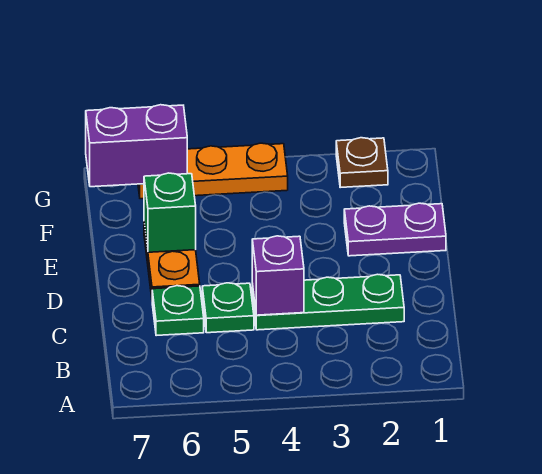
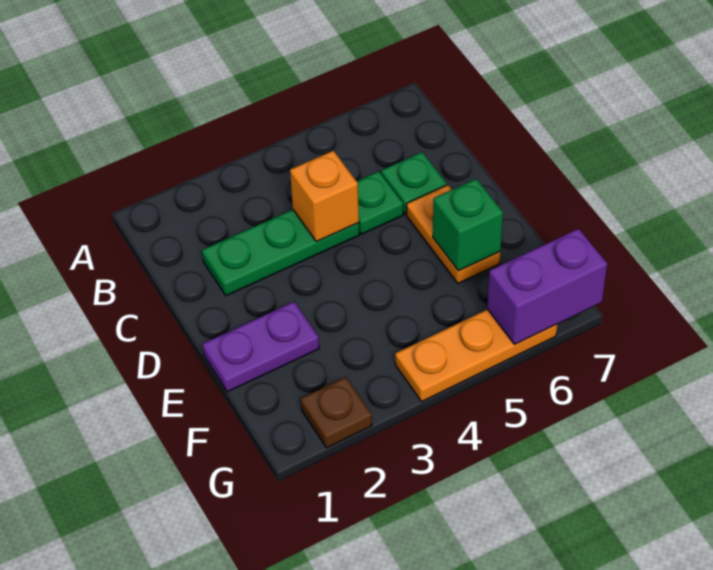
purple brick C4 level 2 -> orange brick C4 level 2

